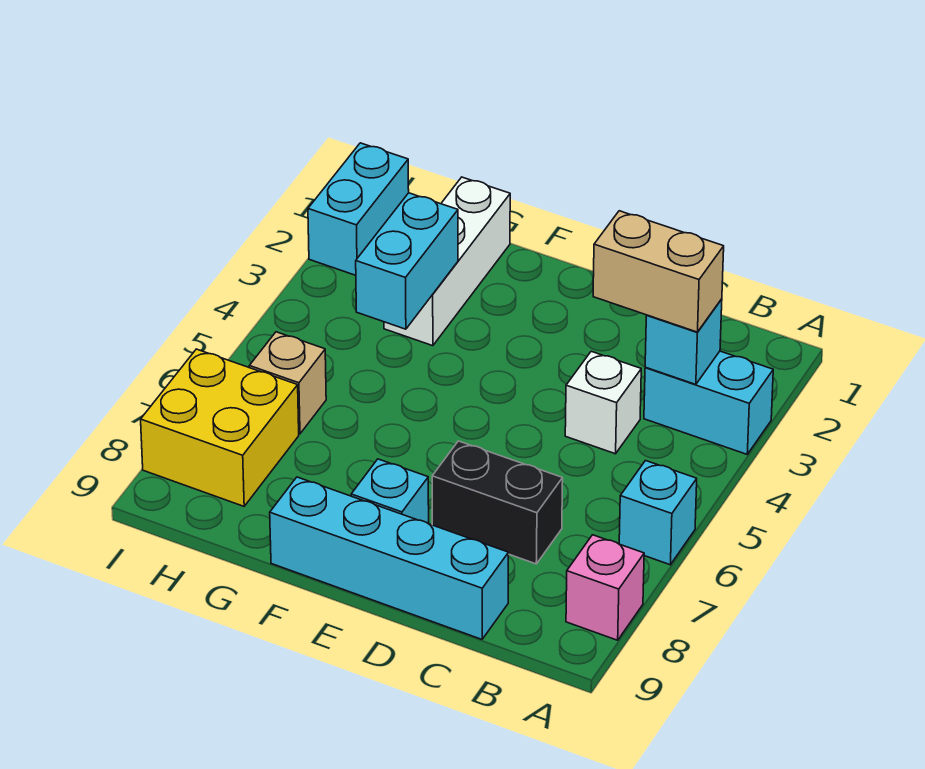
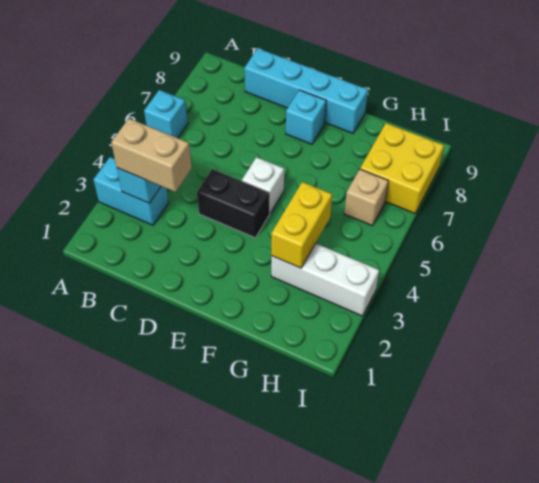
pink brick A8 level 1 -> none
white brick C4 level 1 -> white brick E5 level 1
black brick C7:D7 level 1 -> black brick D4:E4 level 1
white brick G1:G3 level 1 -> white brick G3:I3 level 1
cyan brick G3:G4 level 2 -> yellow brick G3:G4 level 2
cyan brick I1:I2 level 1 -> none

